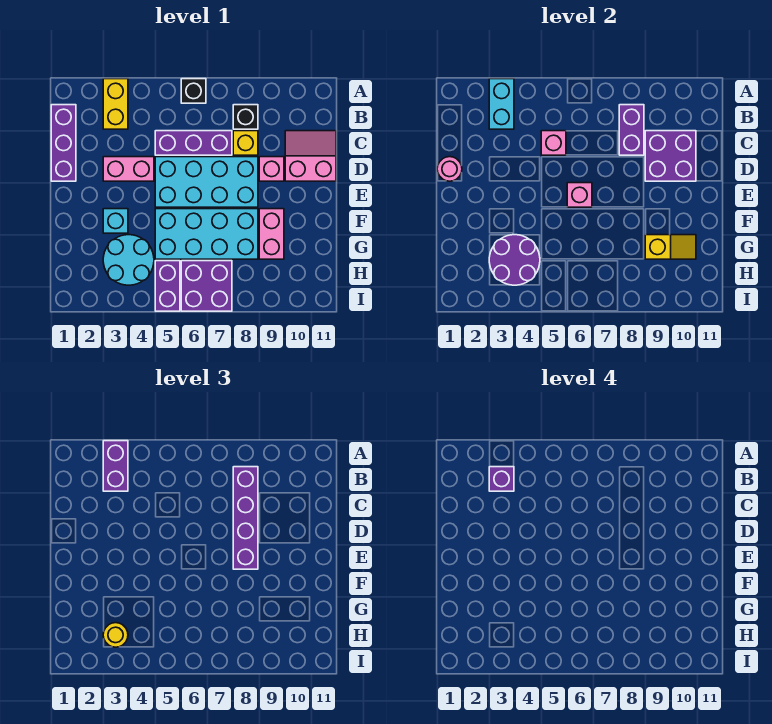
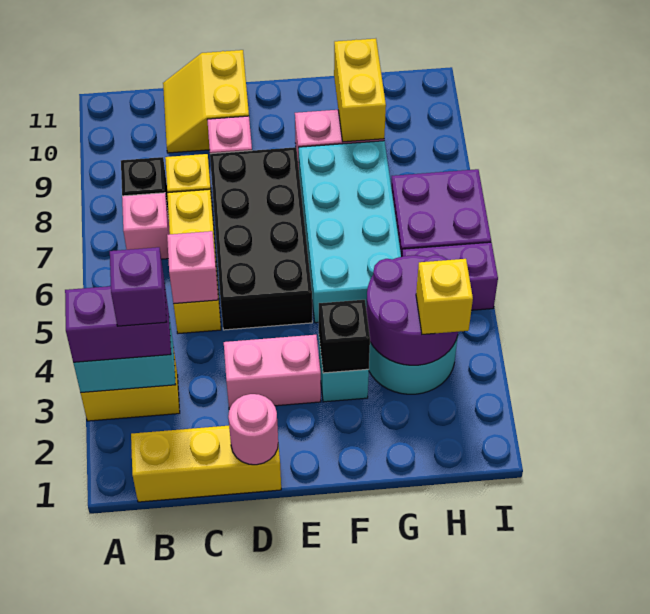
black brick A6 level 1 -> black brick F3 level 2
purple brick B1:D1 level 1 -> yellow brick B1:D1 level 1
purple brick B8:C8 level 2 -> none
purple brick B8:E8 level 3 -> none
purple brick C5:C7 level 1 -> yellow brick C5:C7 level 1
purple brick C9:D10 level 2 -> none
pink slope C10:D11 level 1 top D -> yellow slope C10:D11 level 1 top D
pink brick D3:D4 level 1 -> pink brick D3:E3 level 1
cyan brick D5:E8 level 1 -> black brick D5:E8 level 1
pink brick E6 level 2 -> pink brick B7 level 1
yellow slope G9:G10 level 2 top 9 -> yellow brick G9:G10 level 2
yellow round brick H3 level 3 -> yellow brick H3 level 3

